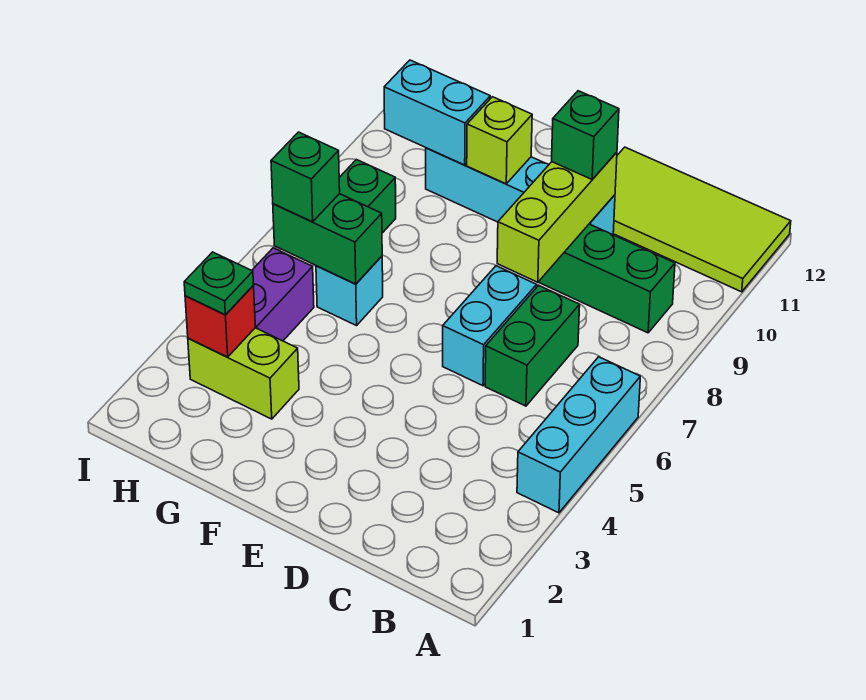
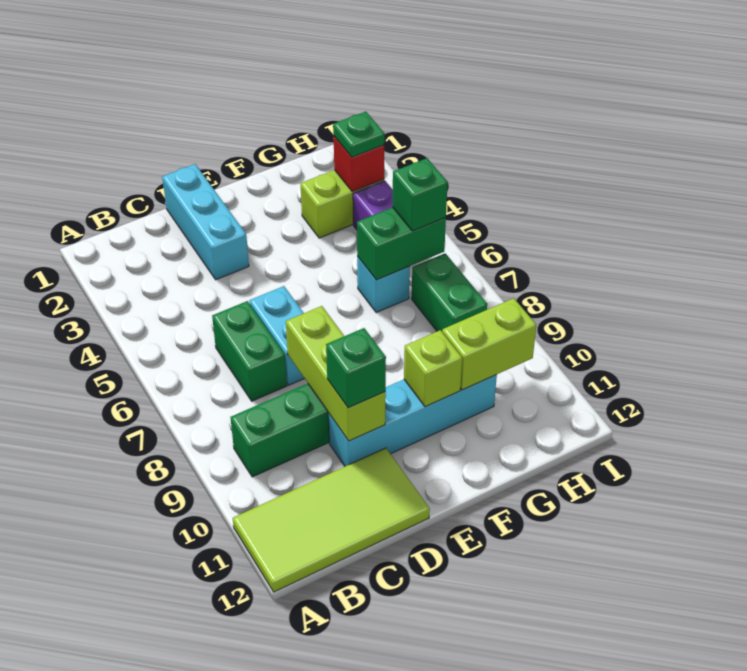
cyan brick A4:A6 level 1 -> cyan brick D1:D3 level 1
cyan brick G10:H10 level 2 -> lime brick G10:H10 level 2

